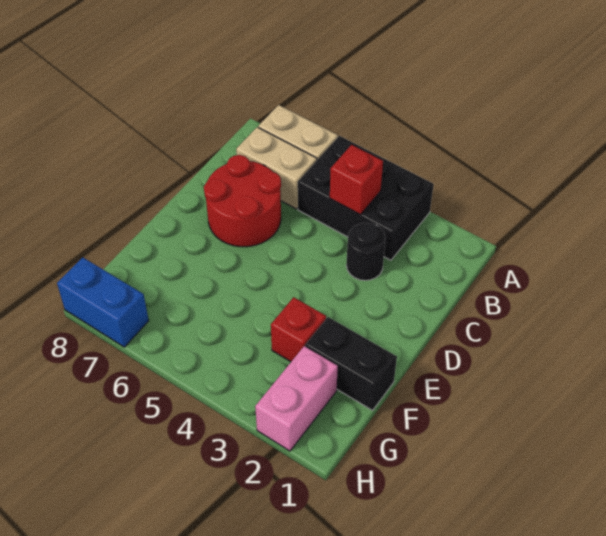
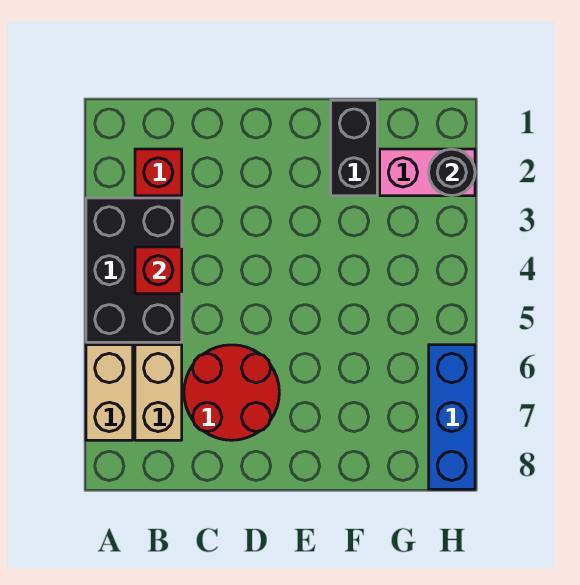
black round brick C3 level 1 -> black round brick H2 level 2
red brick F3 level 1 -> red brick B2 level 1
blue brick H7:H8 level 1 -> blue brick H6:H8 level 1

